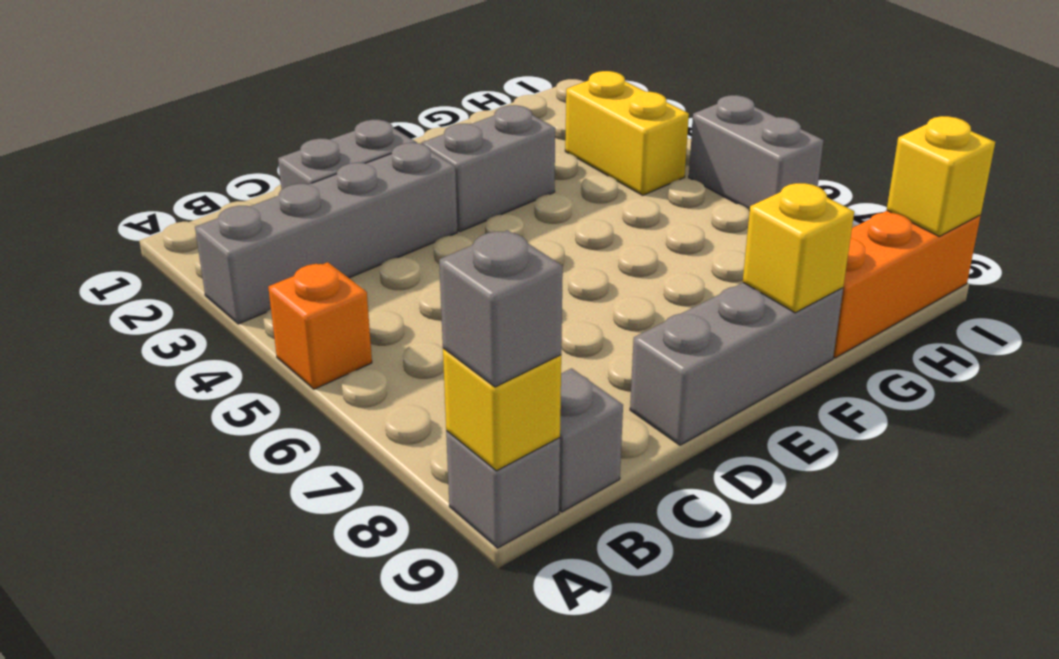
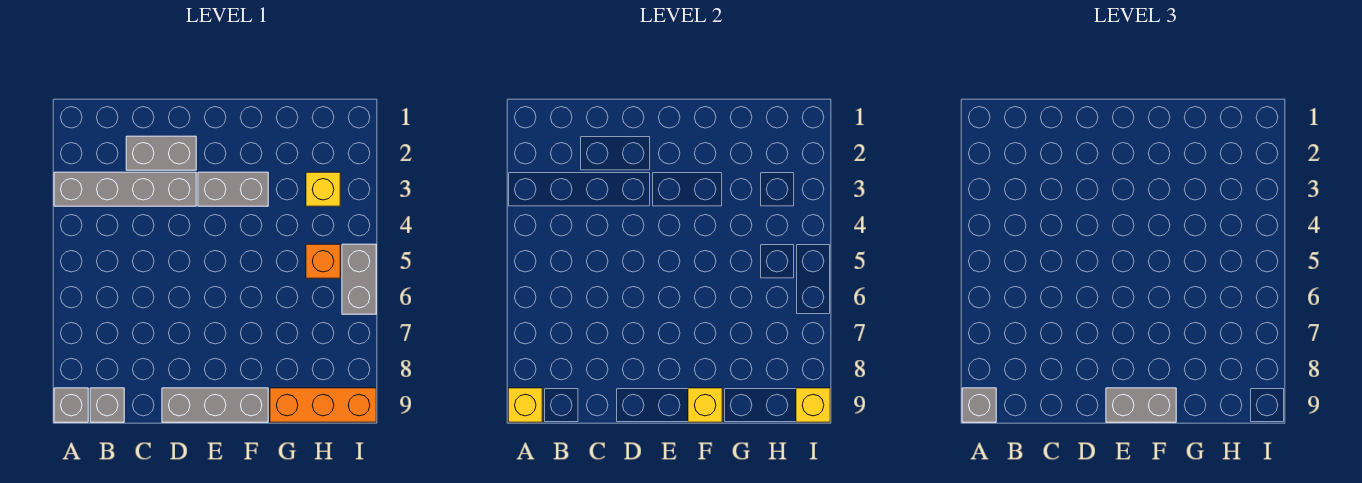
orange brick A5 level 1 -> orange brick H5 level 1
none -> grey brick E9:F9 level 3
yellow brick H3:H4 level 1 -> yellow brick H3 level 1

